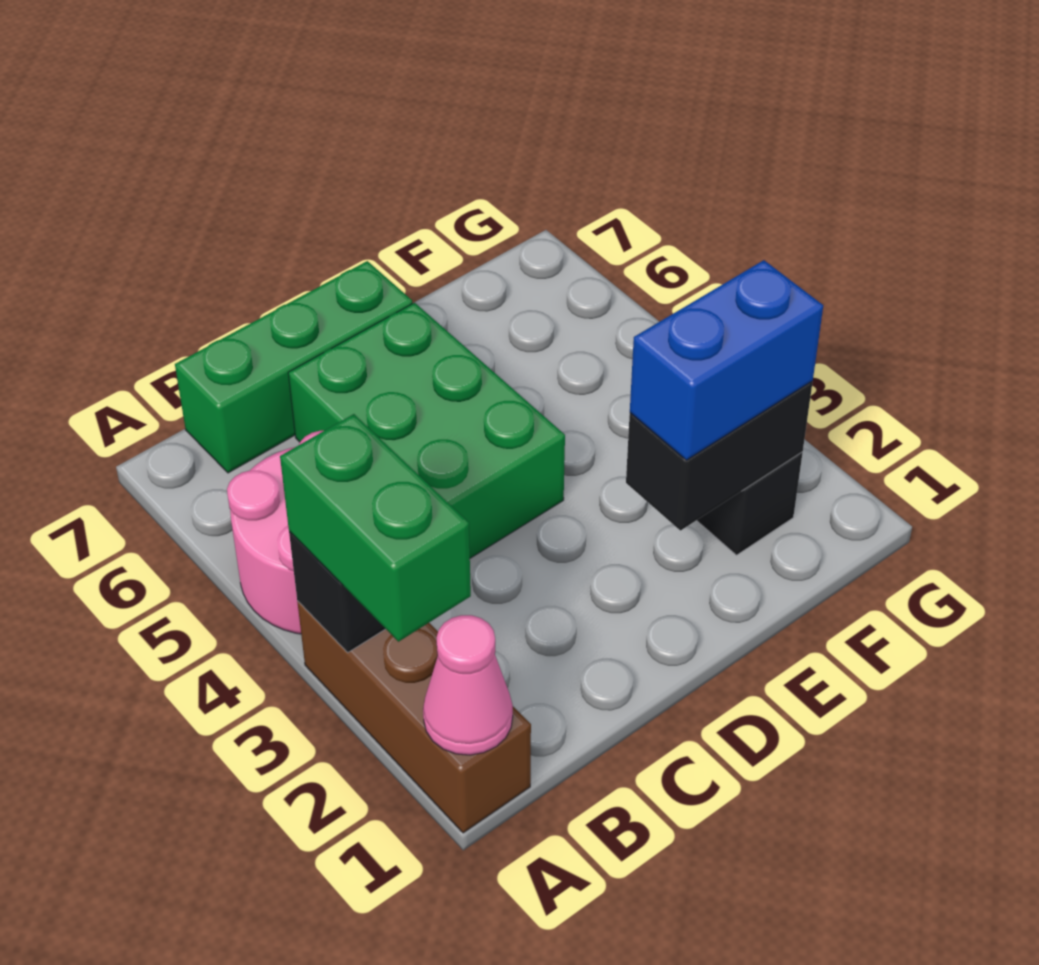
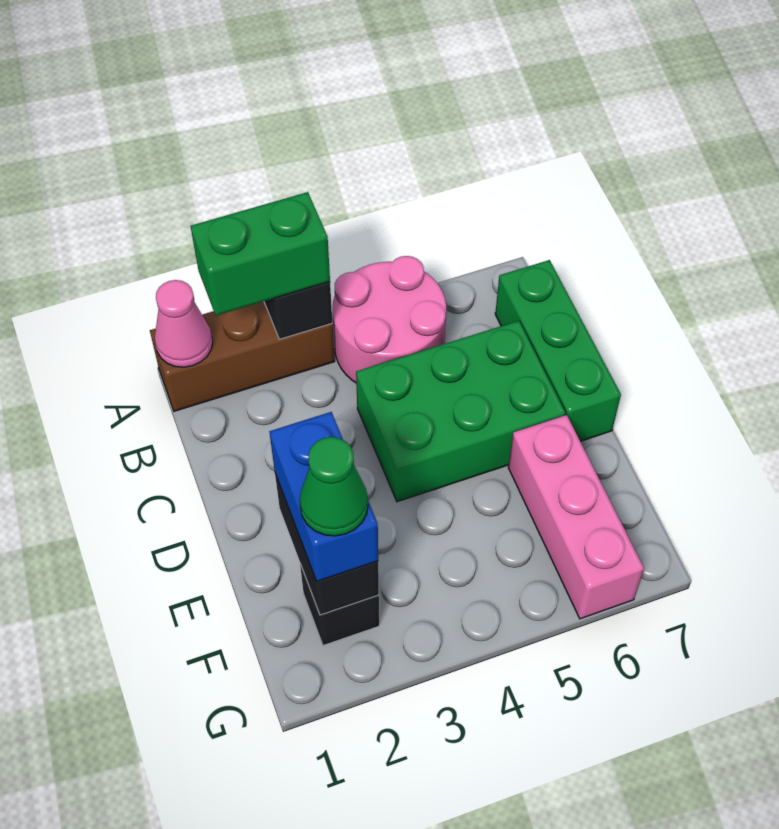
none -> pink brick E6:G6 level 1
none -> green cone F2 level 4

